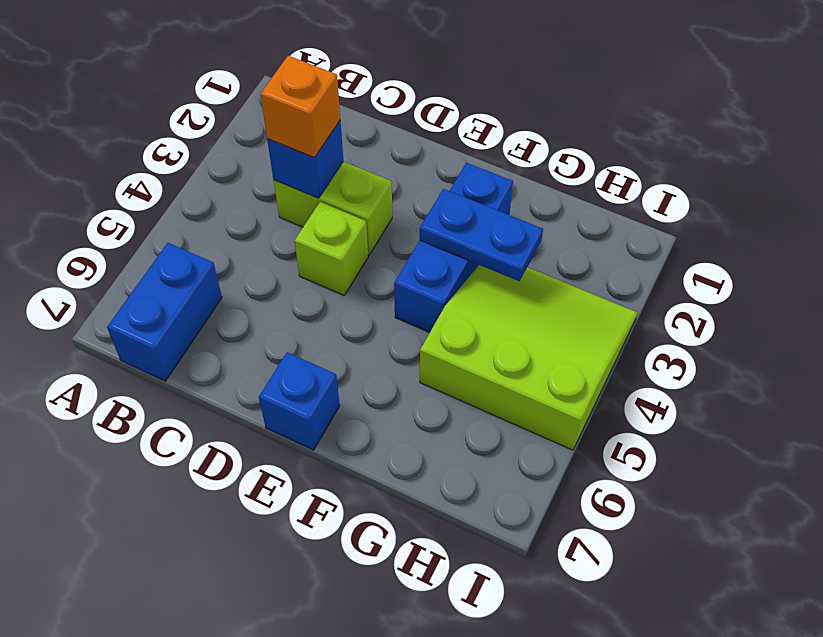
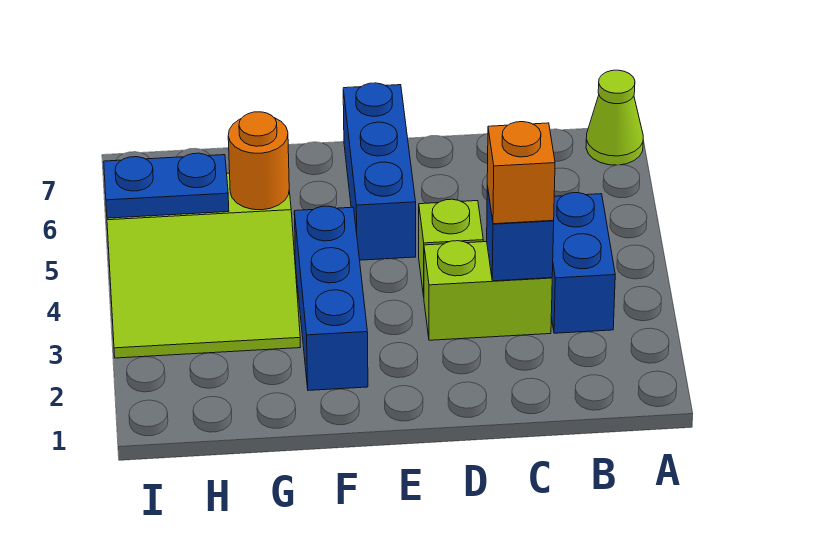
none -> lime cone A7 level 1
blue brick B6:B7 level 1 -> blue brick B3:B4 level 1
blue brick E7 level 1 -> blue brick E5:E7 level 1
blue plate F3:G3 level 2 -> blue plate H5:I5 level 2
none -> orange round brick G5 level 2

